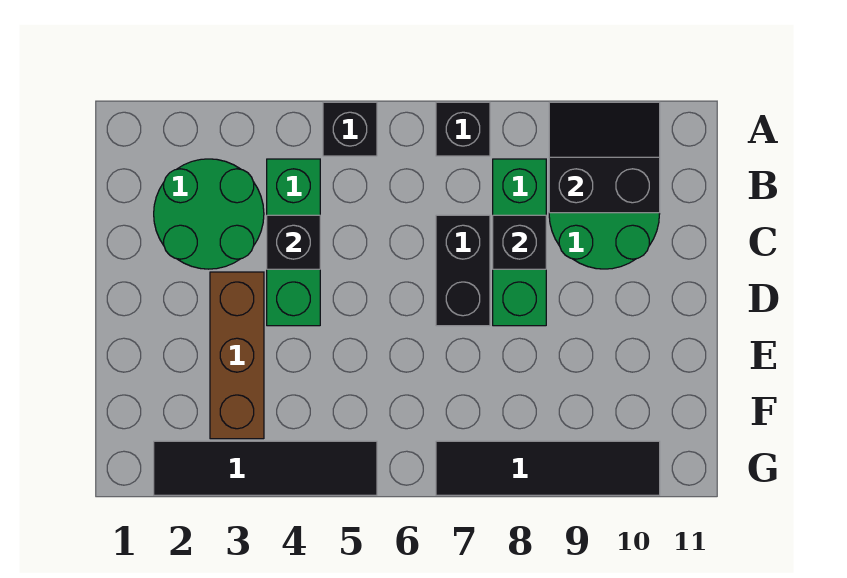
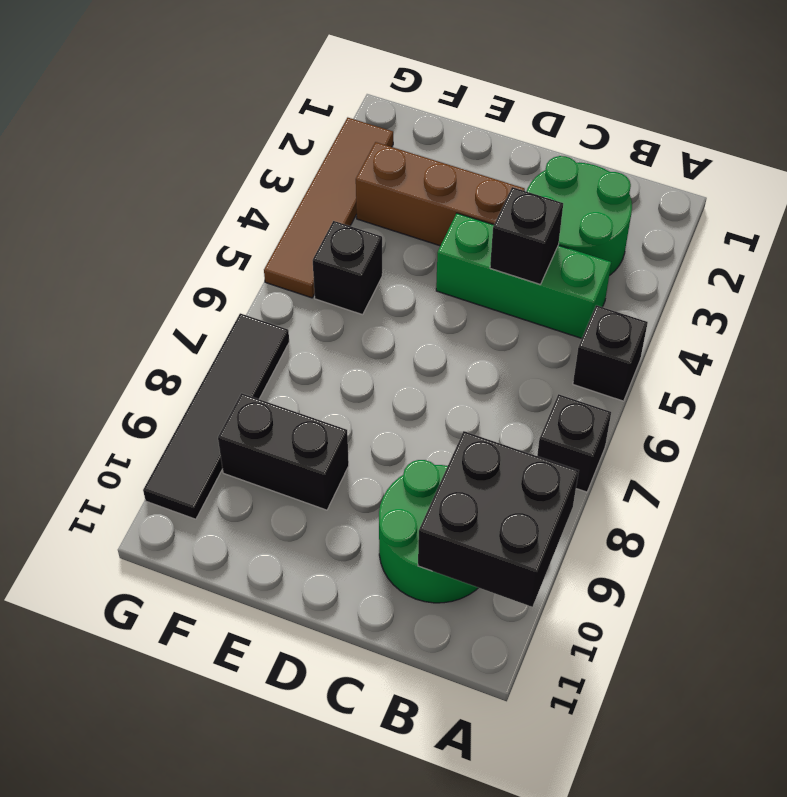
black slope A9:B10 level 2 top B -> black brick A9:B10 level 2
green brick B8:D8 level 1 -> none
black brick C7:D7 level 1 -> black brick E9:F9 level 1
black brick C8 level 2 -> black brick F5 level 1
black tile G2:G5 level 1 -> brown tile G2:G5 level 1

